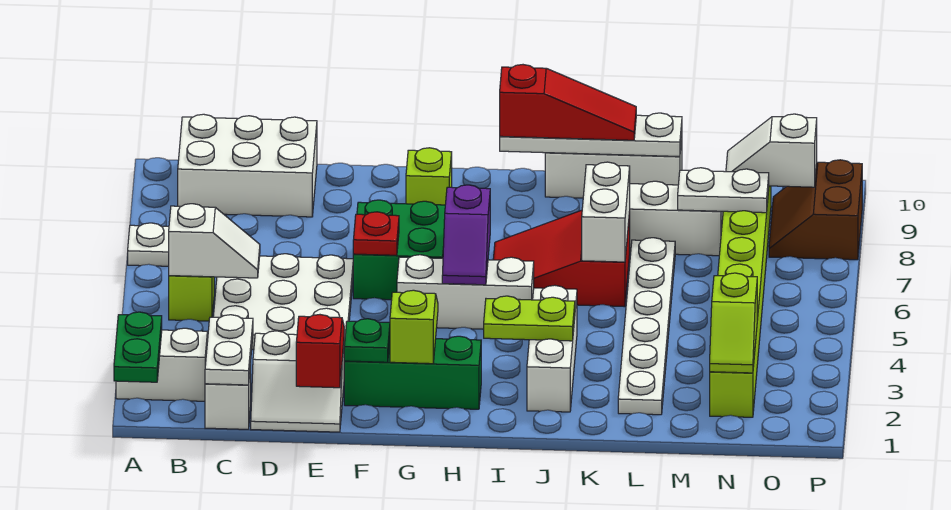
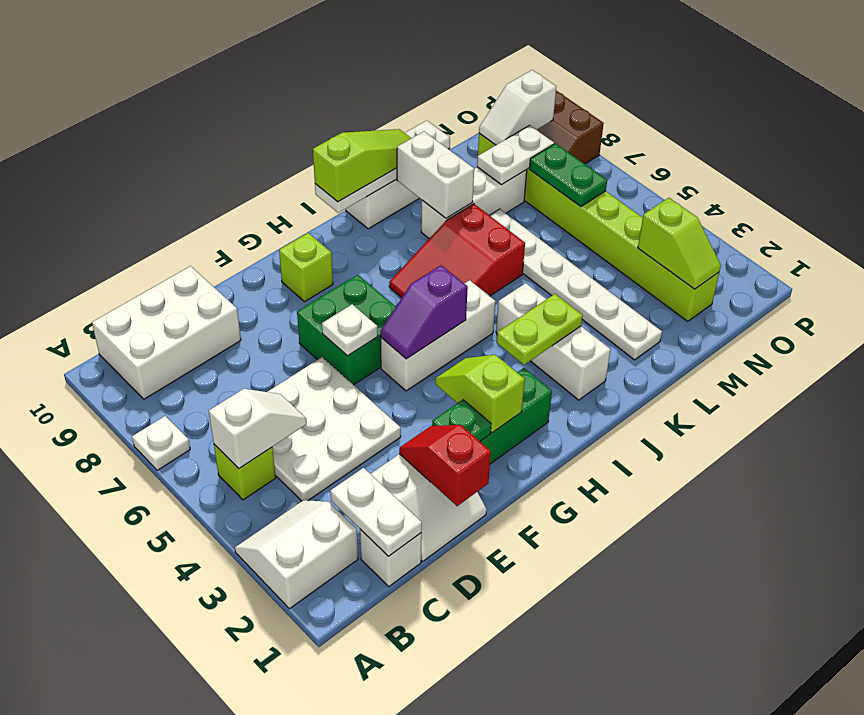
green plate A1:A2 level 2 -> green plate N6:N7 level 2
red plate F6 level 2 -> white plate F6 level 2
purple slope H5:H6 level 2 top 6 -> purple slope G5:H5 level 2 top H
red slope I10:K10 level 3 top I -> lime slope I10:K10 level 3 top I
white brick K6:K7 level 2 -> white brick K8:K9 level 2

